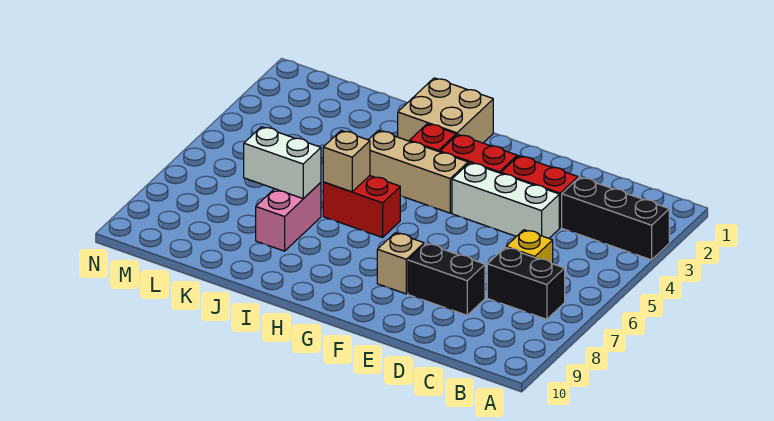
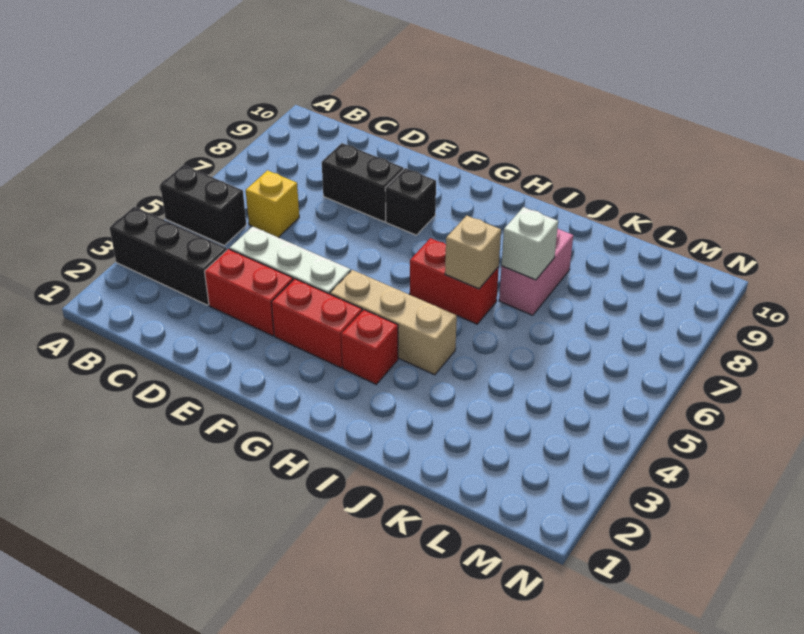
black brick B7:C7 level 1 -> black brick A5:B5 level 1
tan brick F8 level 1 -> black brick F8 level 1
tan brick H1:I2 level 1 -> none
white brick J7:K7 level 2 -> white brick J7 level 2

